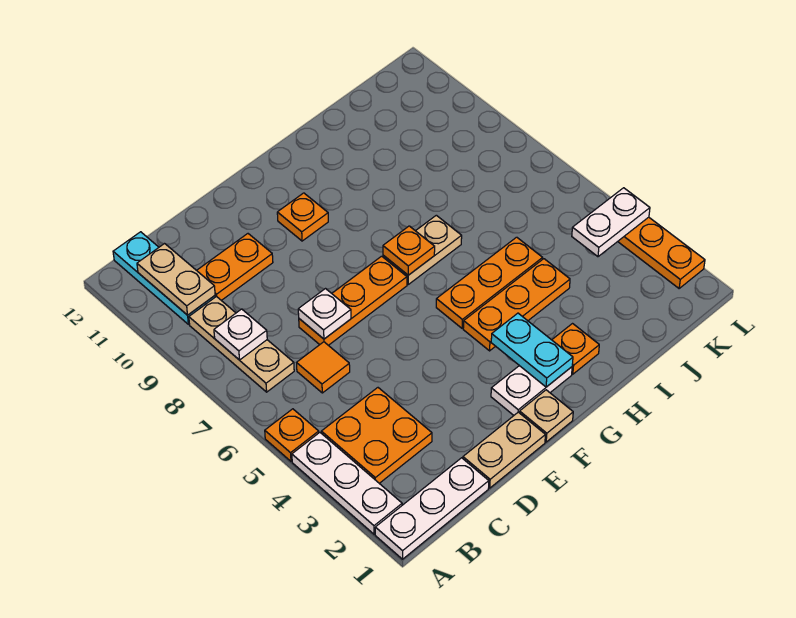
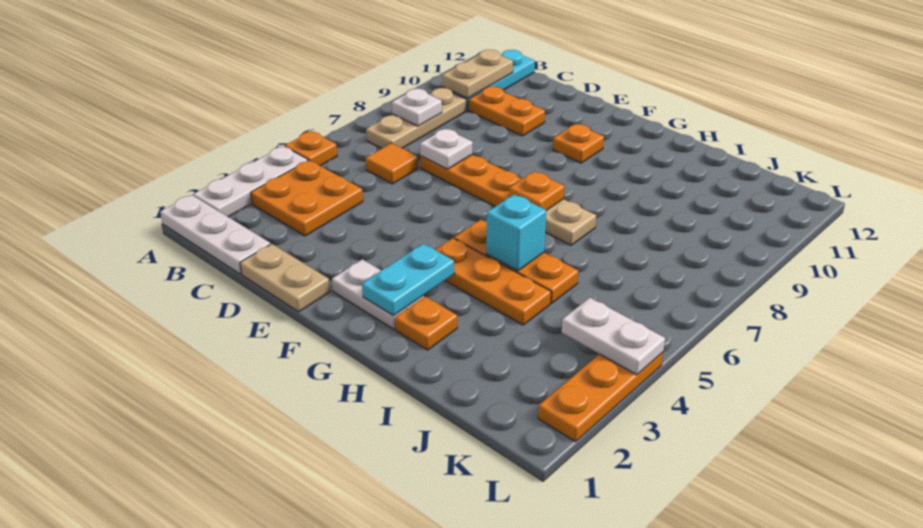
tan plate F1 level 1 -> none
none -> cyan brick H5 level 2

